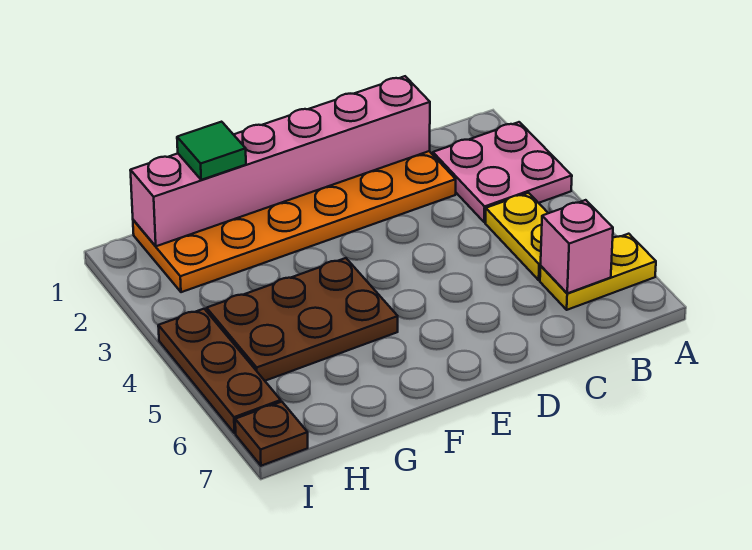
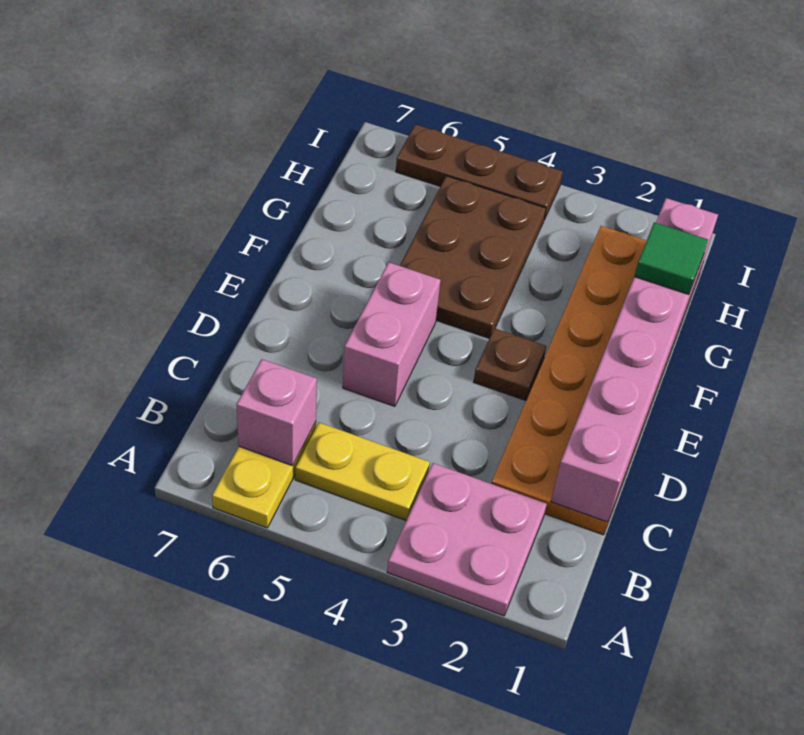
none -> pink brick D5:E5 level 1
brown plate I7 level 1 -> brown plate E3 level 1

